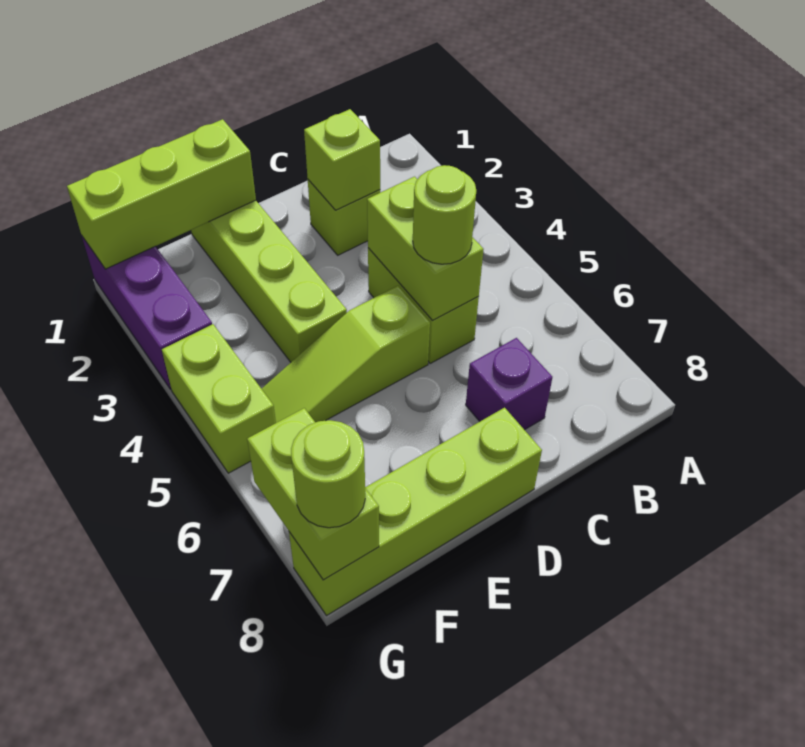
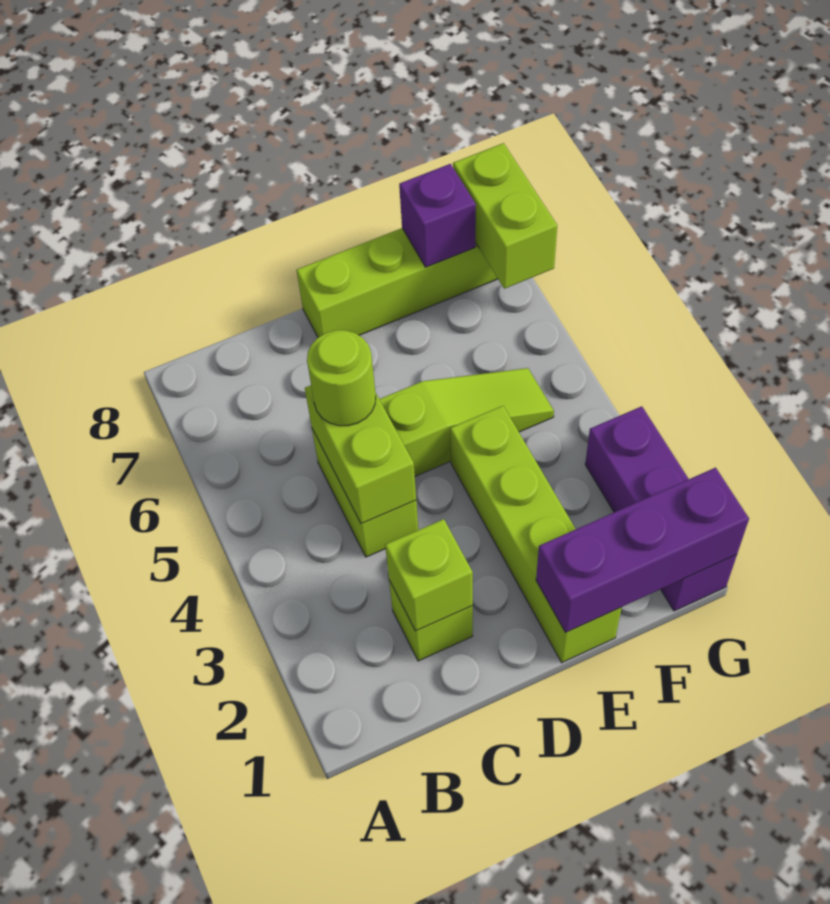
purple brick C7 level 1 -> purple brick F8 level 2
lime brick E1:G1 level 2 -> purple brick E1:G1 level 2
lime brick G4:G5 level 1 -> none
lime round brick G8 level 3 -> none

